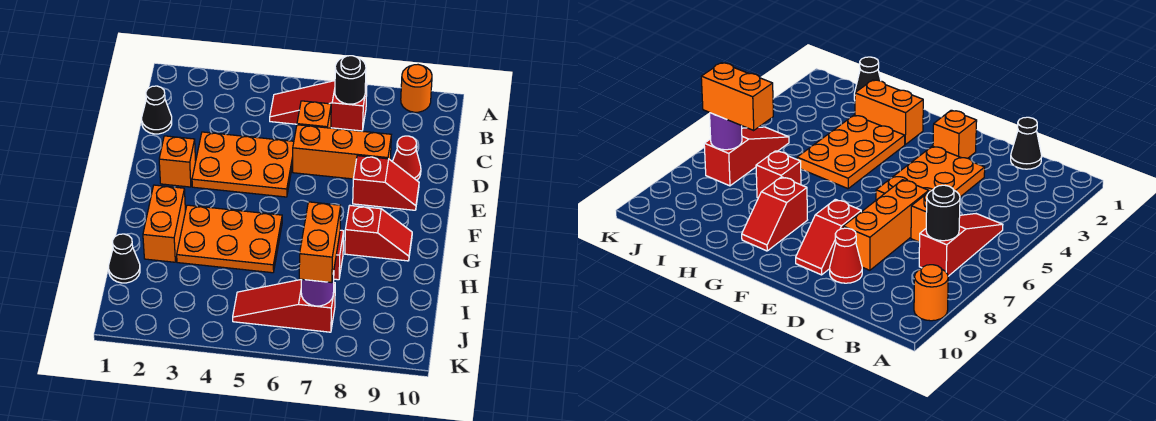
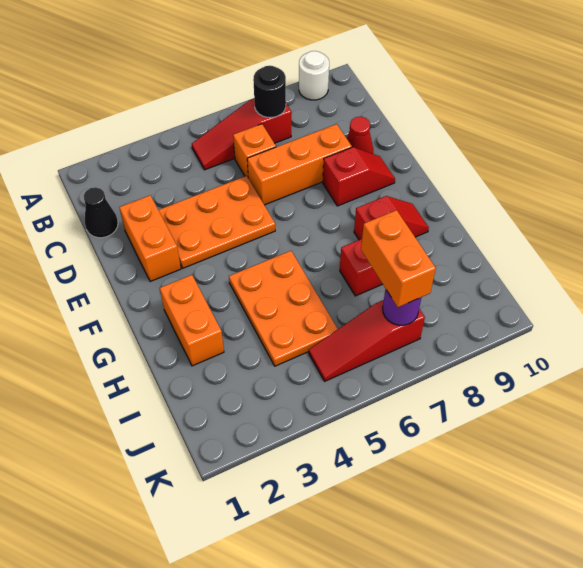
orange round brick A9 level 1 -> white round brick A9 level 1
orange brick E2 level 1 -> orange brick D2:E2 level 1
orange plate G3:H5 level 1 -> orange plate G4:I5 level 1
black cone I1 level 1 -> none

